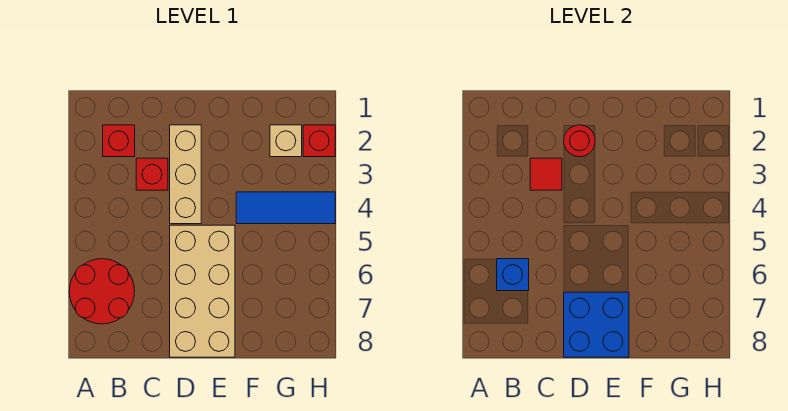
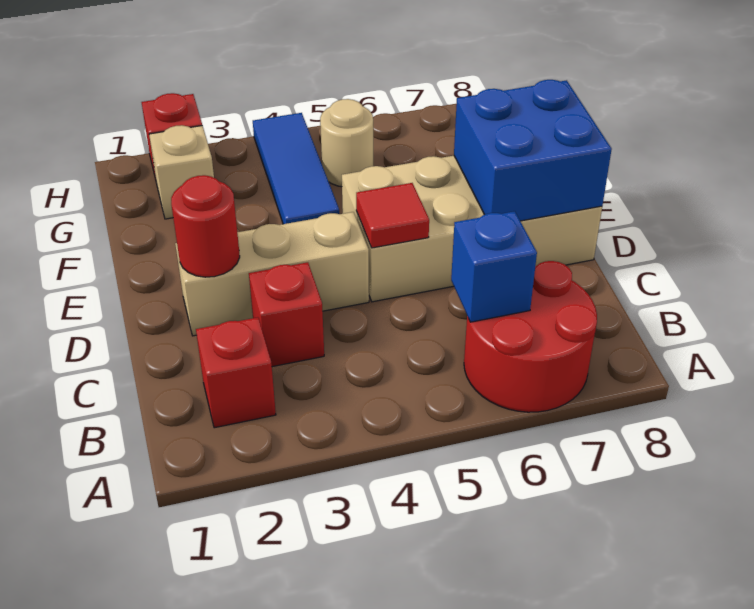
red tile C3 level 2 -> red tile D5 level 2
none -> tan round brick G5 level 1

